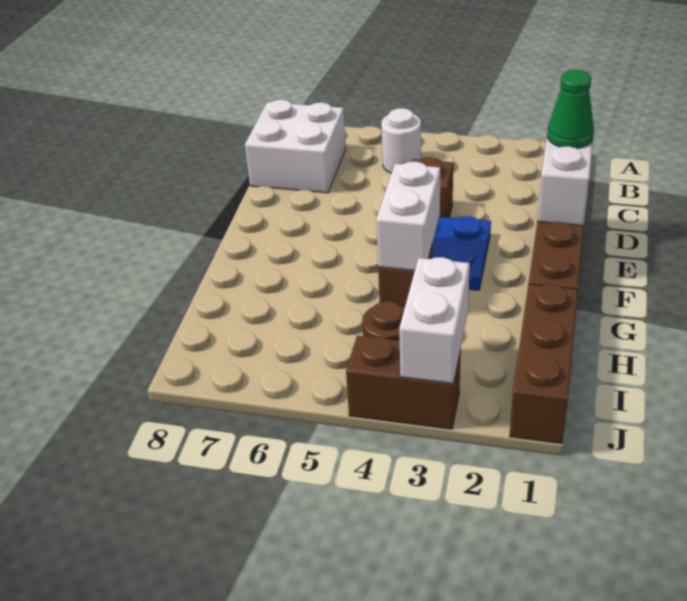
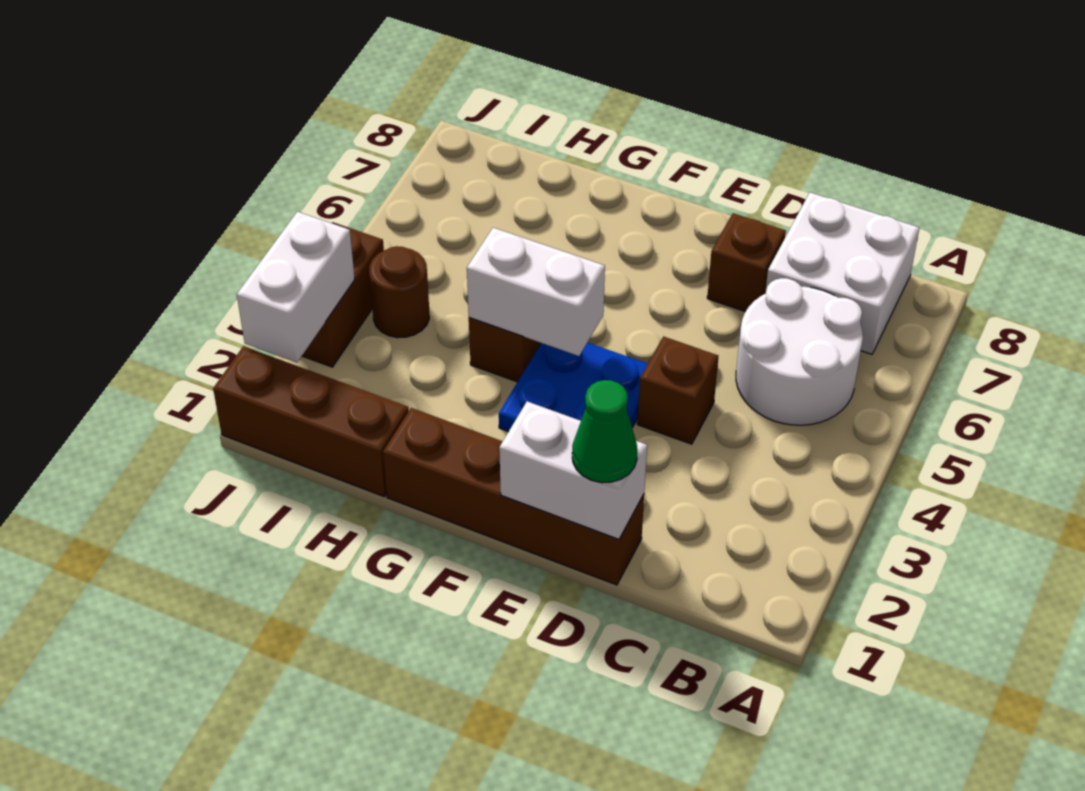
white round brick B5 level 1 -> white round brick B5:C6 level 1
none -> brown brick D7 level 1
white brick I3:J3 level 2 -> white brick J2:J3 level 2

